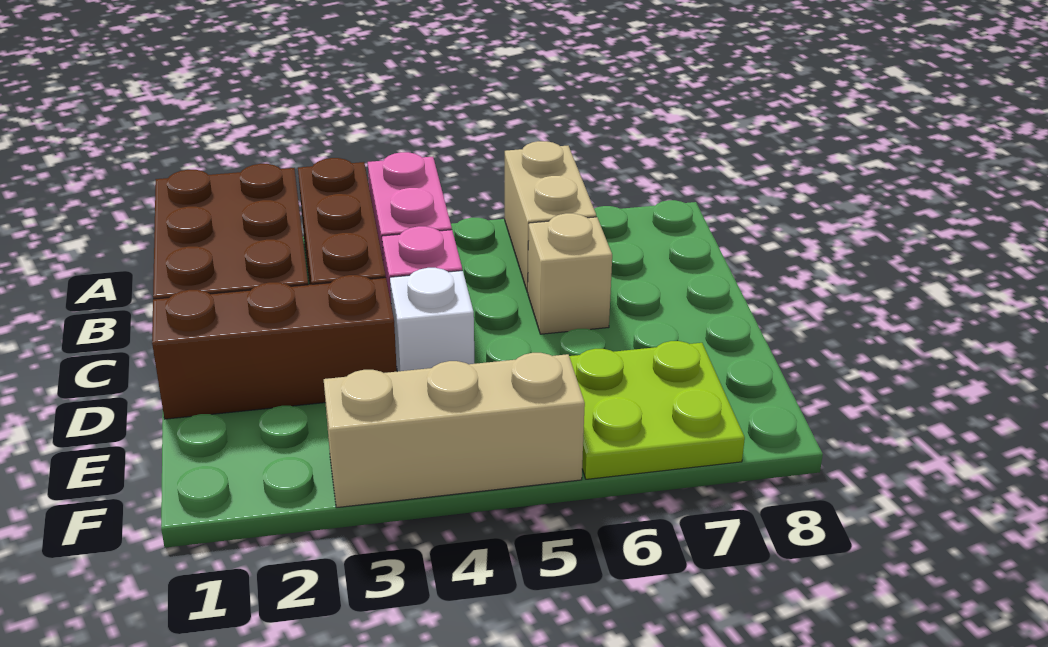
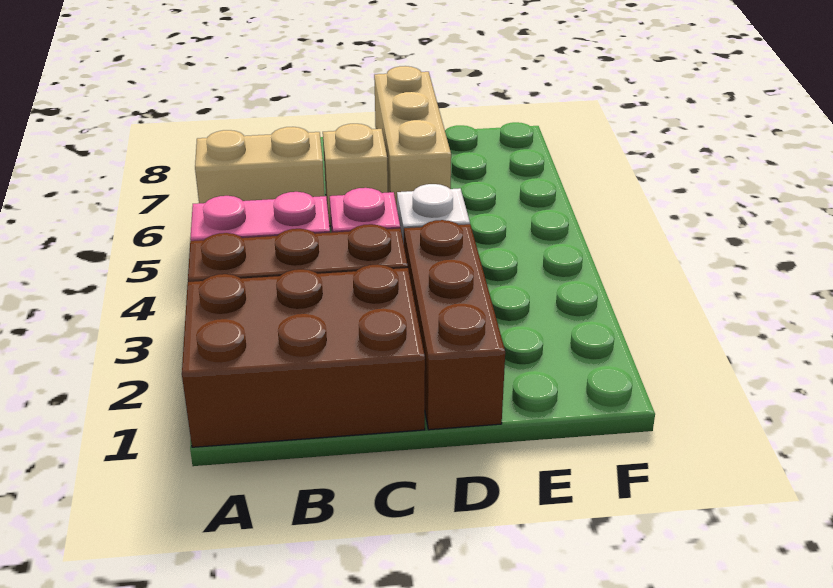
lime plate E6:F7 level 1 -> none
tan brick F3:F5 level 1 -> tan brick D6:D8 level 1

